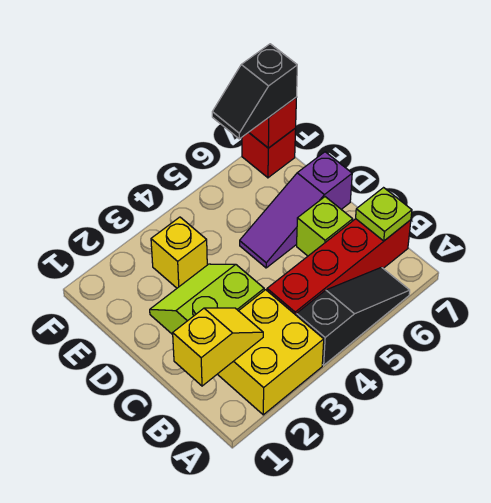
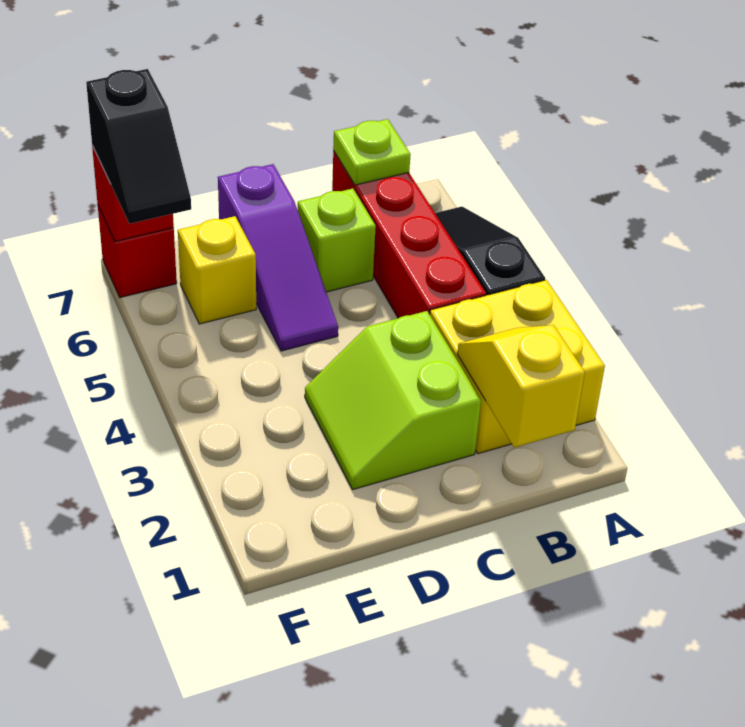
yellow brick E3 level 1 -> yellow brick E6 level 1

